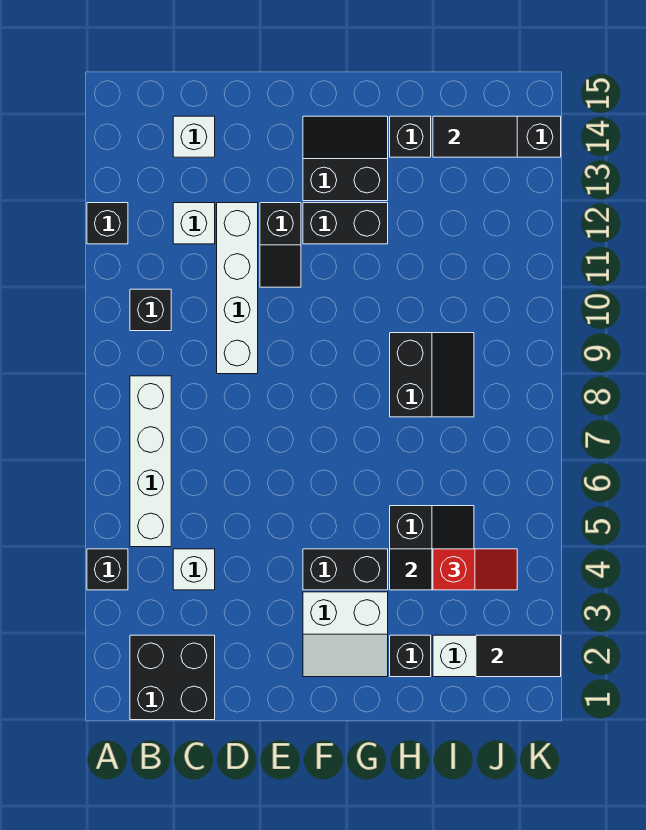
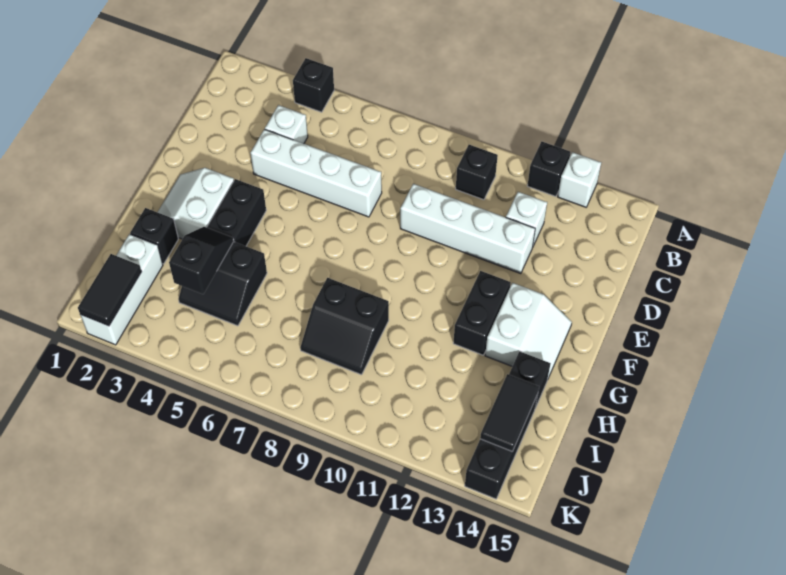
black brick B1:C2 level 1 -> none
white brick B5:B8 level 1 -> white brick D4:D7 level 1
white brick C14 level 1 -> white brick A13 level 1
black slope E11:E12 level 1 top 12 -> none
black slope F13:G14 level 1 top 13 -> white slope F13:G14 level 1 top 13
red slope I4:J4 level 3 top I -> none

